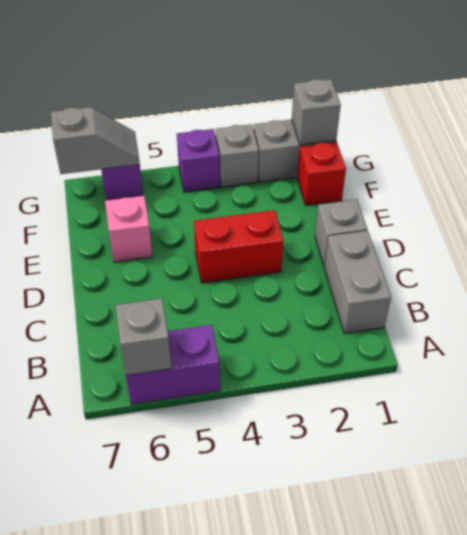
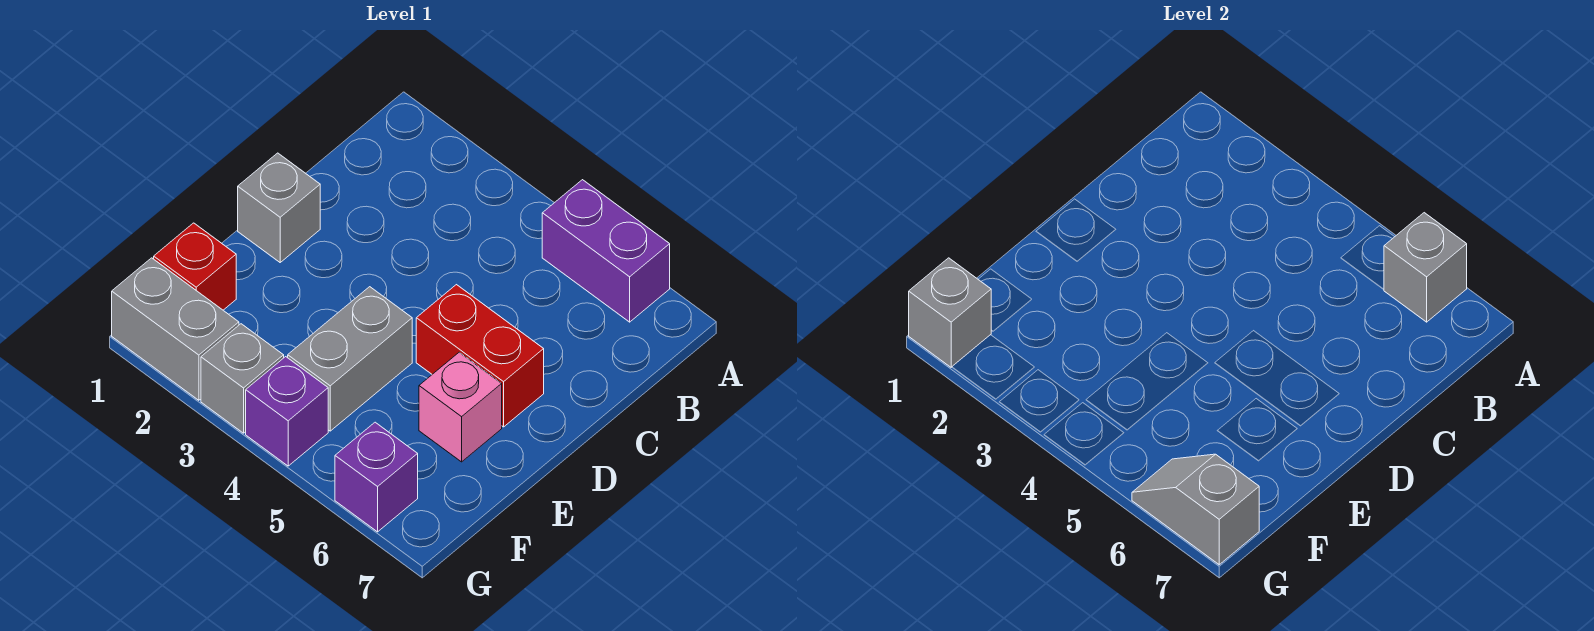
grey brick B1:C1 level 1 -> grey brick E4:F4 level 1
red brick D3:D4 level 1 -> red brick D5:D6 level 1

